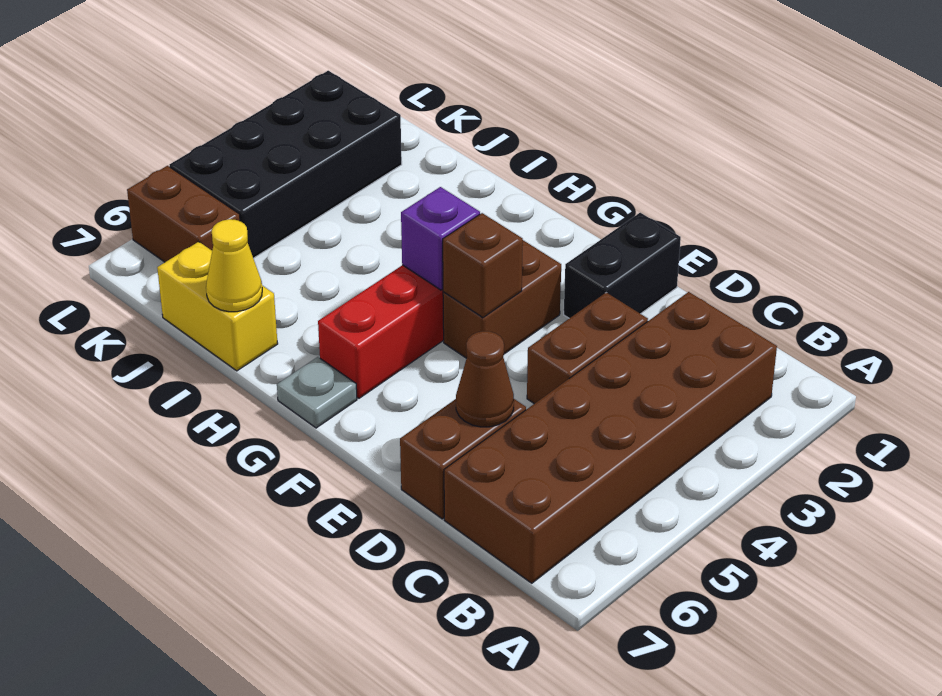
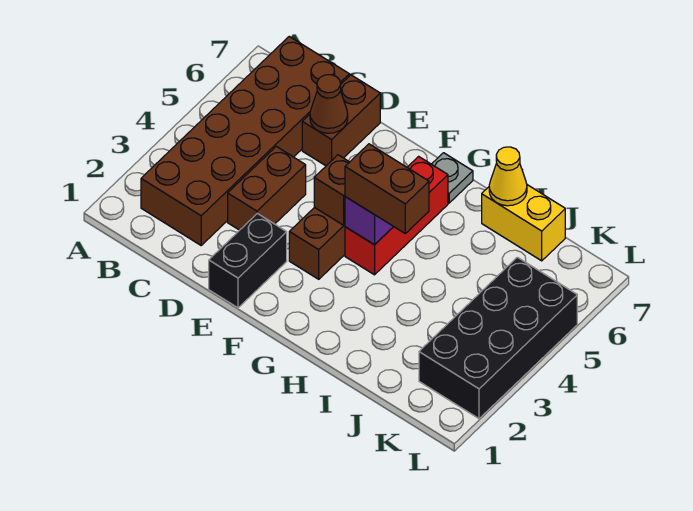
brown brick K6:L6 level 1 -> brown brick G4:H4 level 3

